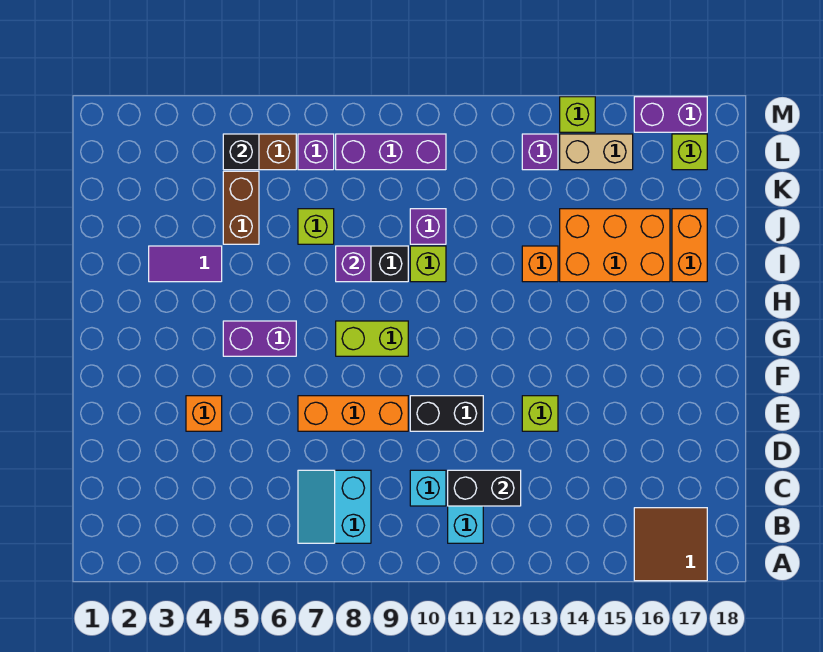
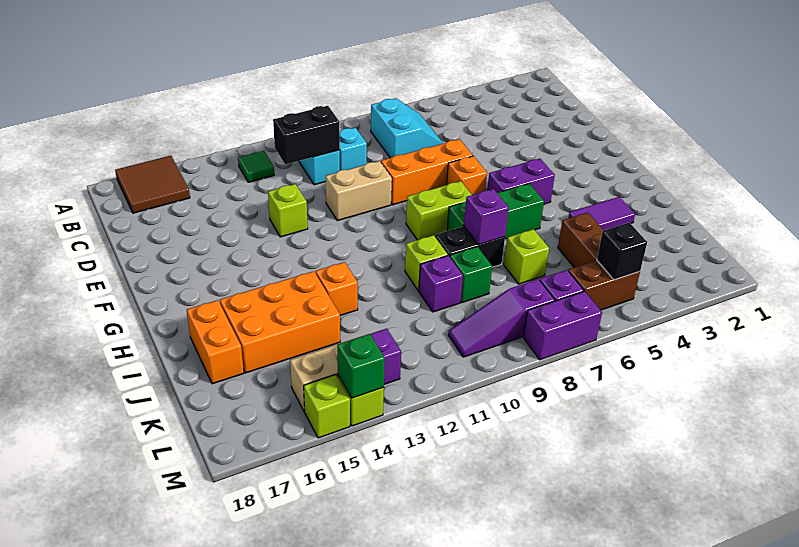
none -> green tile B13 level 1
orange brick E4 level 1 -> orange brick F7 level 1
black brick E10:E11 level 1 -> tan brick E10:E11 level 1
none -> green brick H6:H8 level 1
none -> green brick J9 level 1
purple brick L8:L10 level 1 -> purple slope L8:L10 level 1 top 8
lime brick L17 level 1 -> lime brick M15 level 1
none -> green brick M14 level 2
purple brick M16:M17 level 1 -> purple brick M7:M8 level 1

